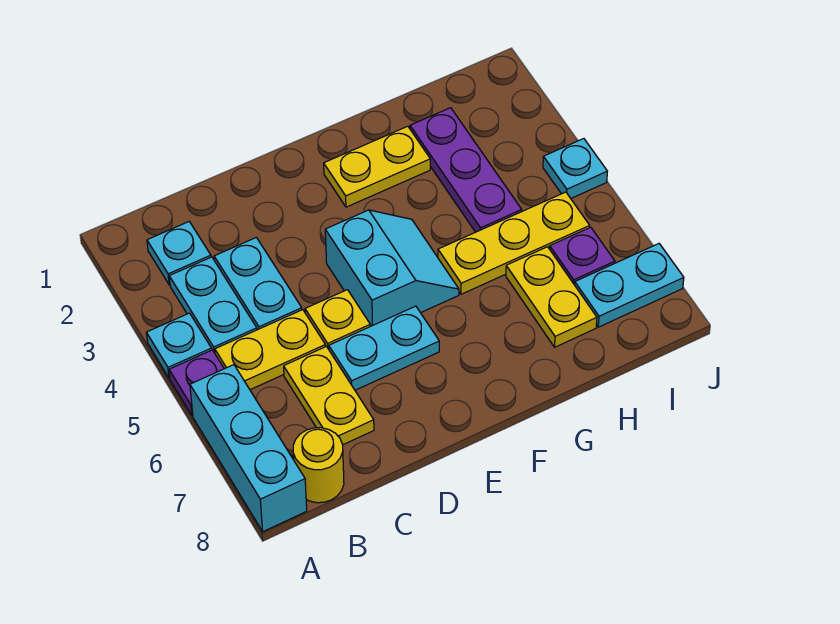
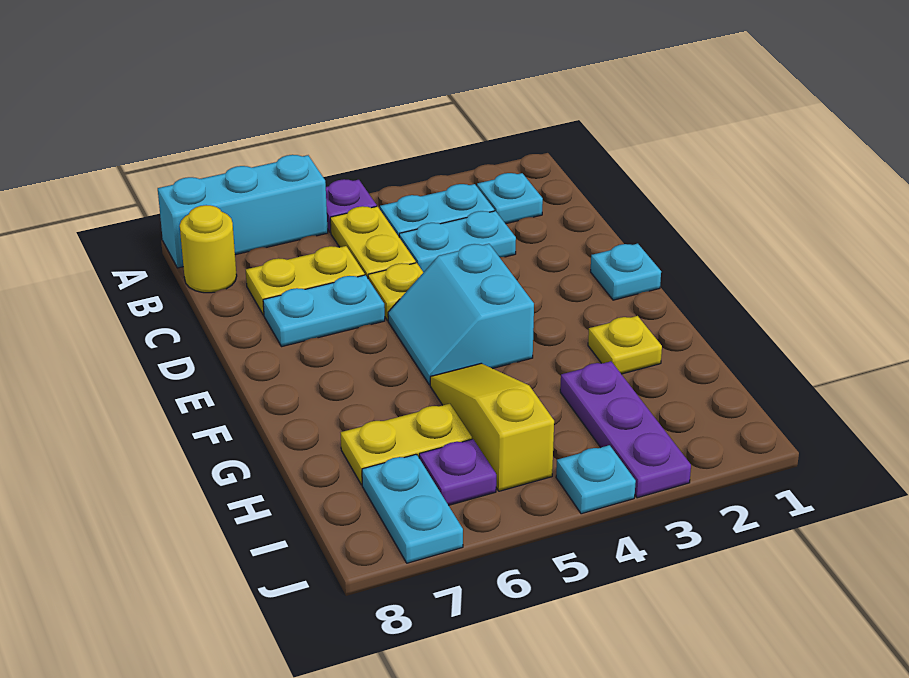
cyan plate A4 level 1 -> cyan plate E1 level 1
cyan plate D6:E6 level 1 -> cyan plate D6:D7 level 1
cyan slope E4:F5 level 1 top E -> cyan slope E4:F5 level 1 top 4
yellow plate F2:G2 level 1 -> yellow plate G2 level 1
yellow plate G5:I5 level 1 -> yellow slope G5:I5 level 1 top I
purple plate H2:H4 level 1 -> purple plate H3:J3 level 1

